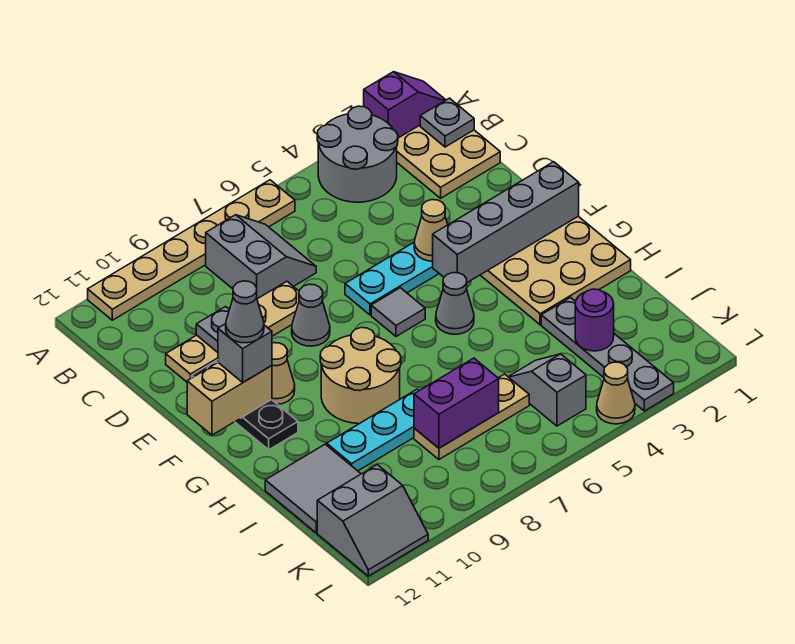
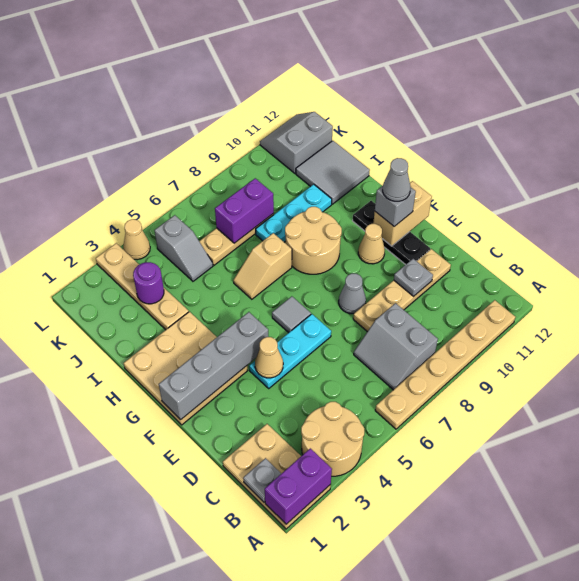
purple slope A1:A2 level 2 top 2 -> purple brick A1:A2 level 2
grey round brick A3:B4 level 1 -> tan round brick A3:B4 level 1
grey cone G5 level 1 -> none
none -> tan slope H6:H7 level 1 top 7
grey plate I3:L3 level 1 -> tan plate I3:L3 level 1

